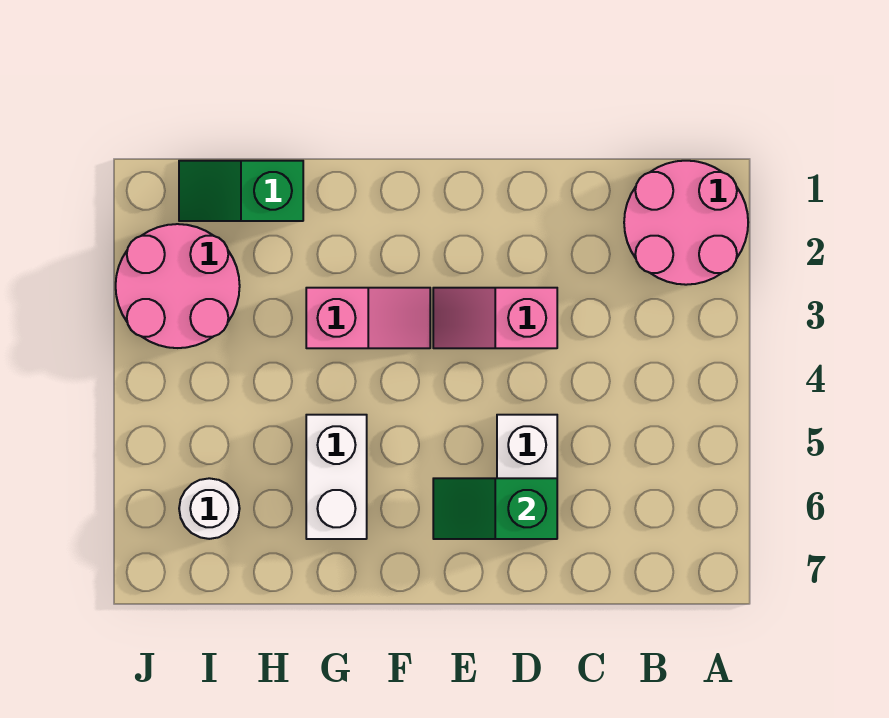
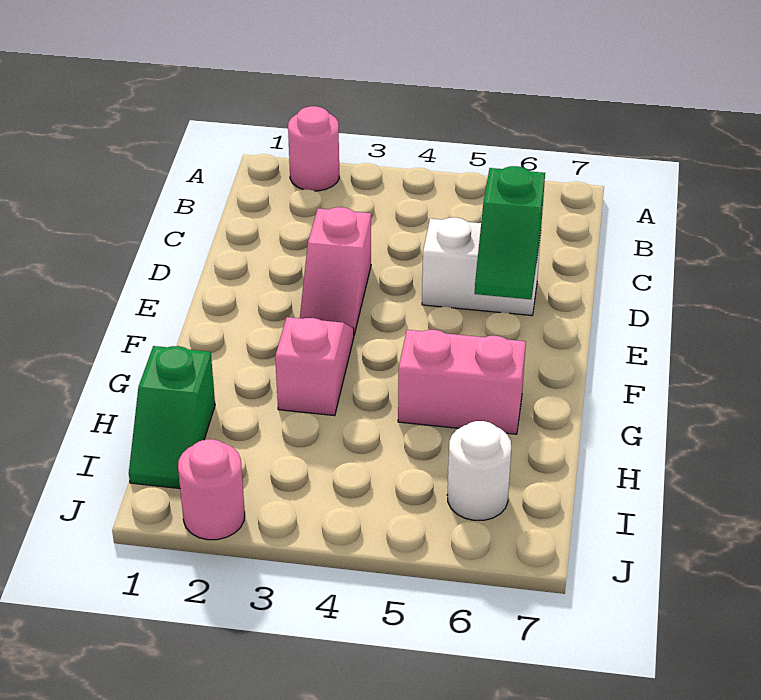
pink round brick A1:B2 level 1 -> pink round brick A2 level 1
white brick G5:G6 level 1 -> pink brick G5:G6 level 1
pink round brick I2:J3 level 1 -> pink round brick J2 level 1

